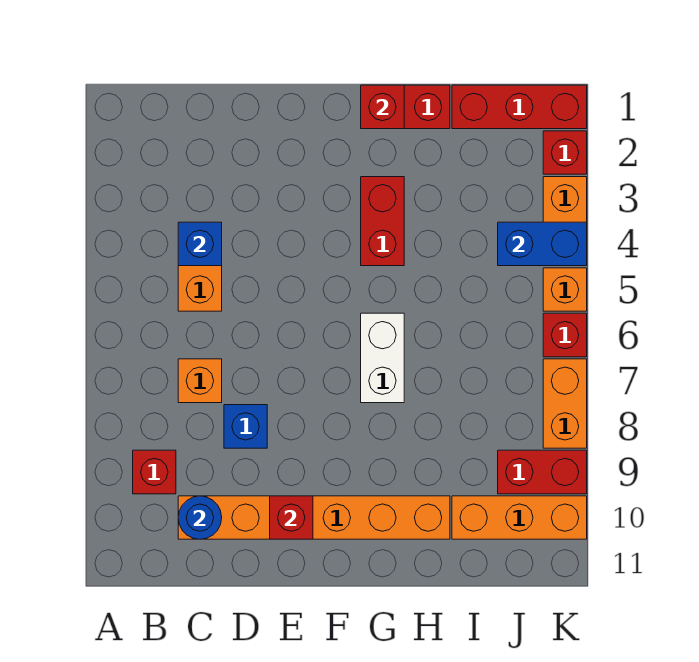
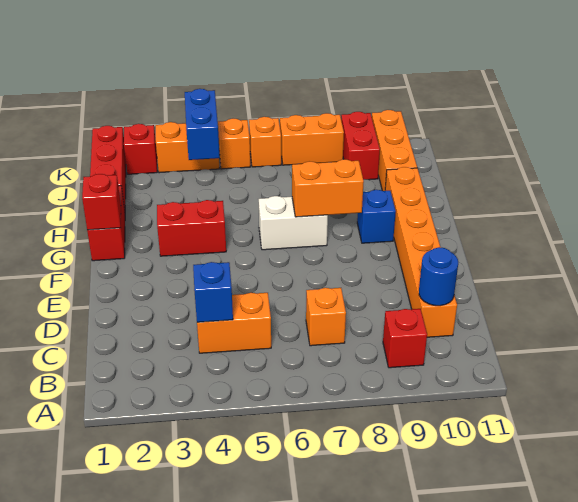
blue brick D8 level 1 -> blue brick G9 level 1
red brick E10 level 2 -> none
none -> orange brick G7:G8 level 2
red brick K6 level 1 -> orange brick K6 level 1

